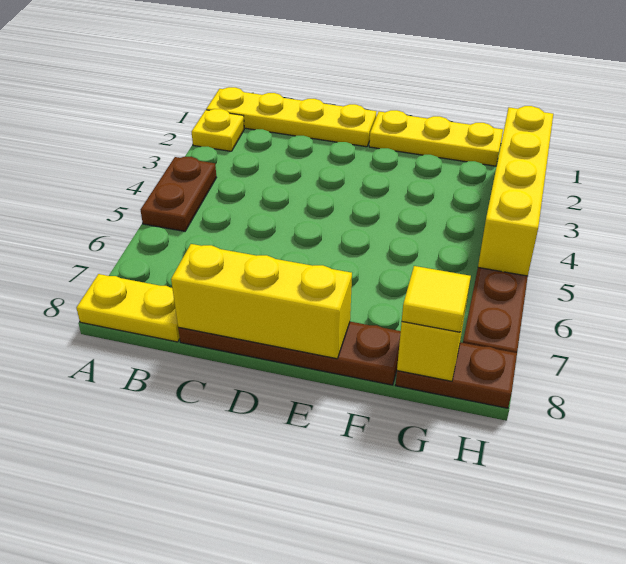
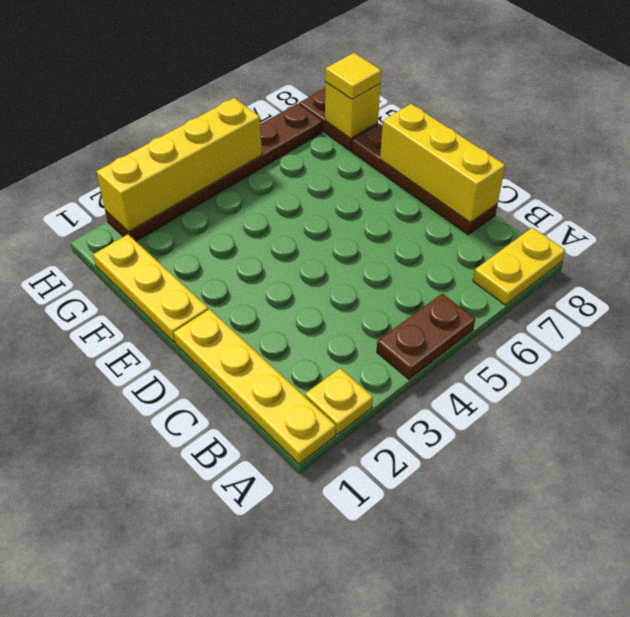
yellow plate A8:B8 level 1 -> yellow plate A7:A8 level 1

